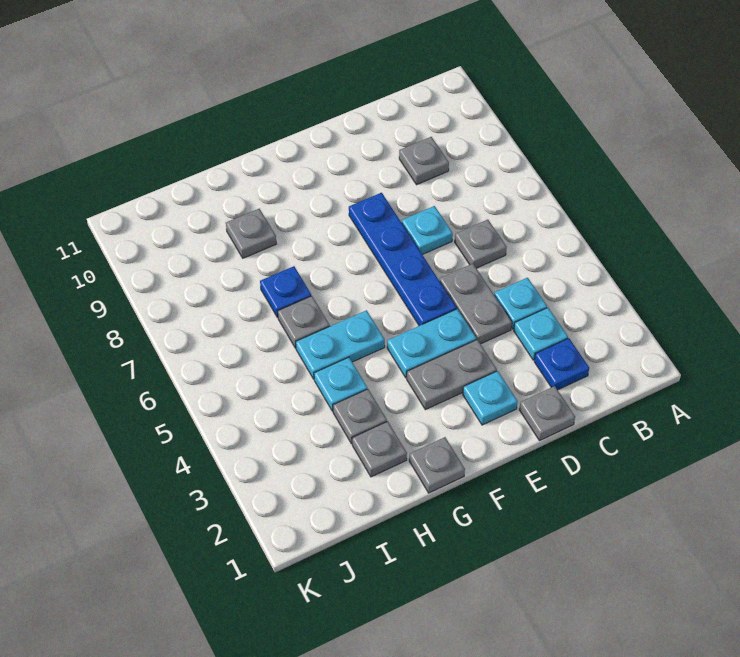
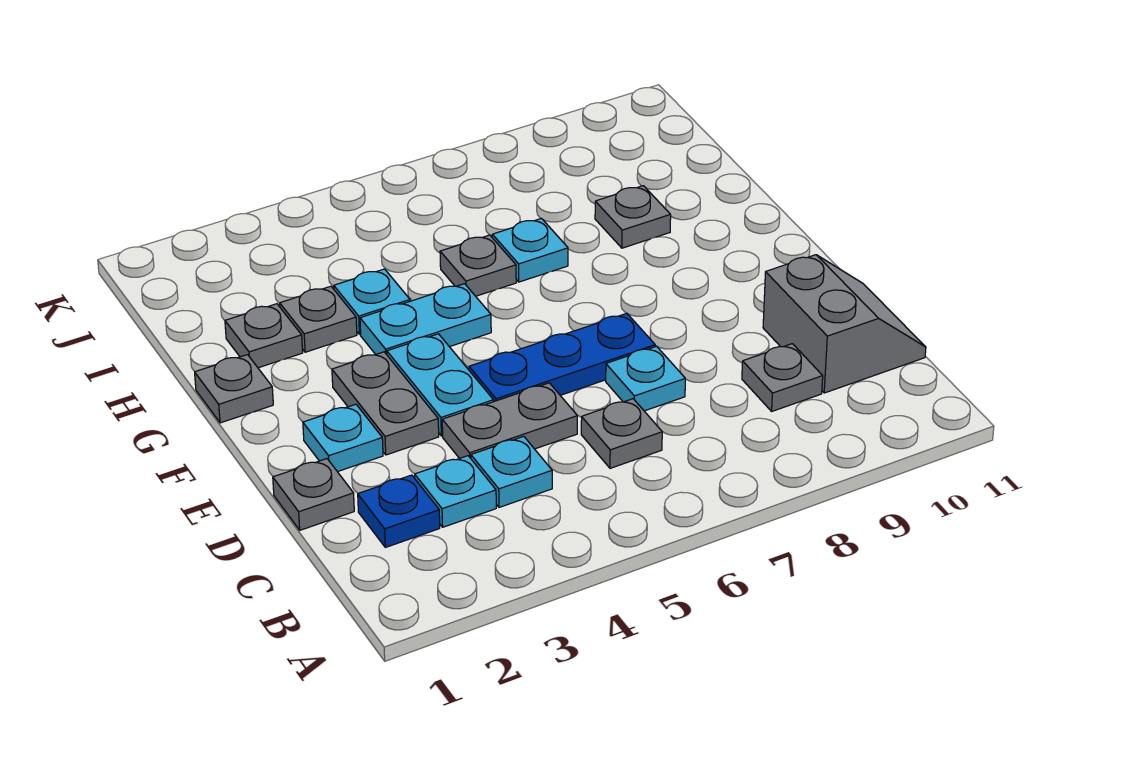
none -> grey slope C10:D11 level 1 top 10
blue plate E5:E8 level 1 -> blue plate E5:E7 level 1
cyan plate G5:H5 level 1 -> cyan plate G4:G5 level 1
blue plate H7 level 1 -> cyan plate H7 level 1

